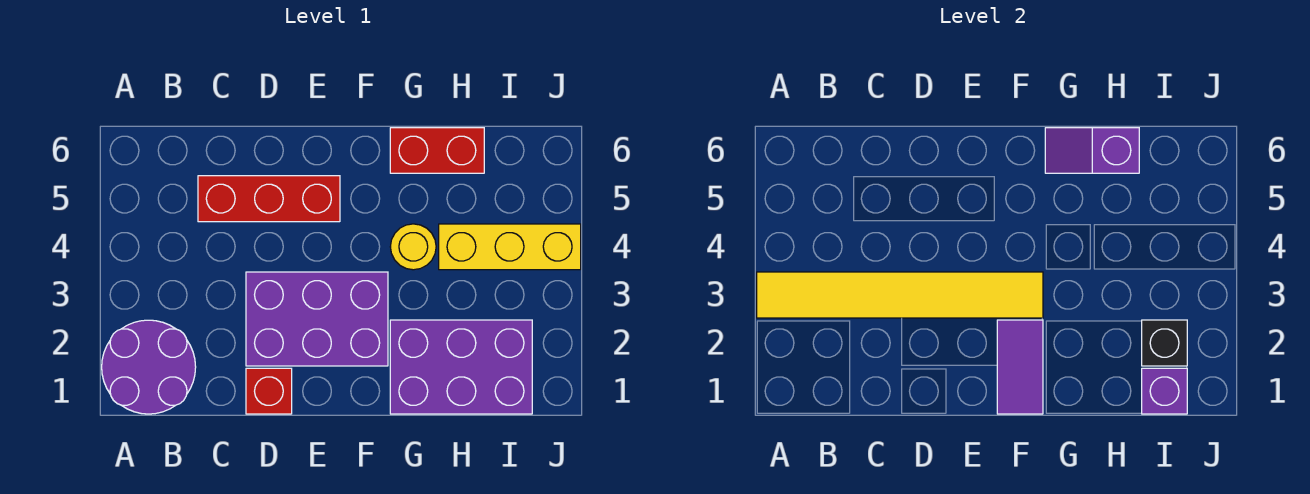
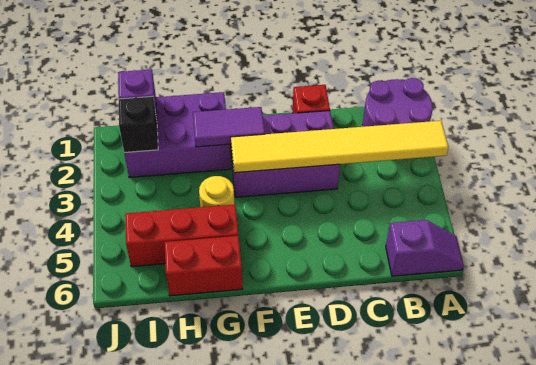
red brick C5:E5 level 1 -> red brick G5:I5 level 1
purple tile F1:F2 level 2 -> purple tile F2:G2 level 2
purple slope G6:H6 level 2 top H -> purple slope A6:B6 level 1 top B
yellow brick H4:J4 level 1 -> none

